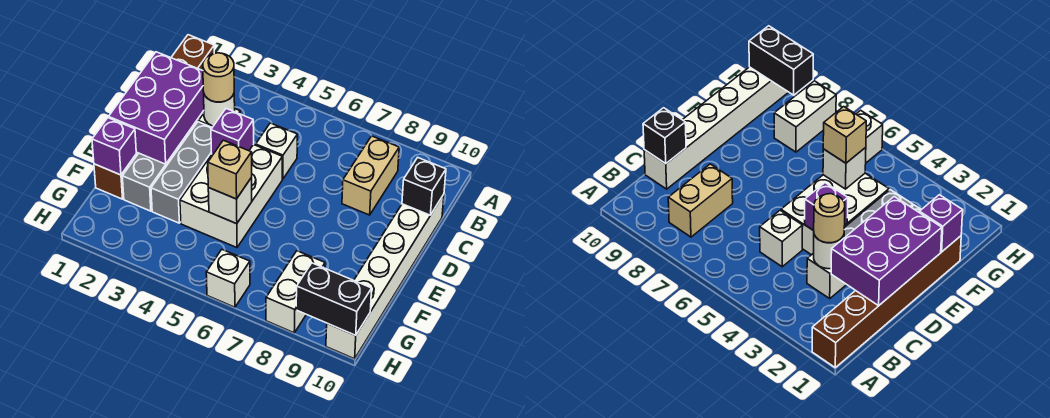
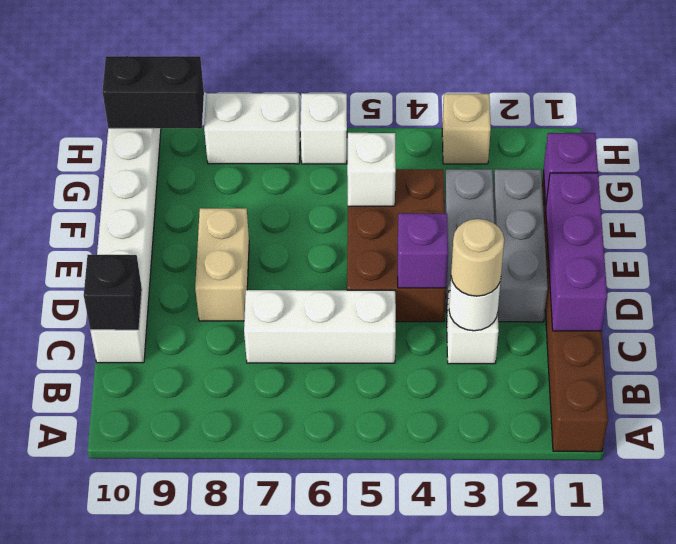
tan brick B8:C8 level 1 -> tan brick D8:E8 level 1
purple brick C1:E2 level 2 -> purple brick C1:E1 level 2
white brick C5 level 1 -> white brick C5:C7 level 1
white brick D4:F5 level 1 -> brown brick D4:F5 level 1
tan brick F5 level 3 -> tan brick H3 level 1
white brick G8:H8 level 1 -> white brick H7:H8 level 1

